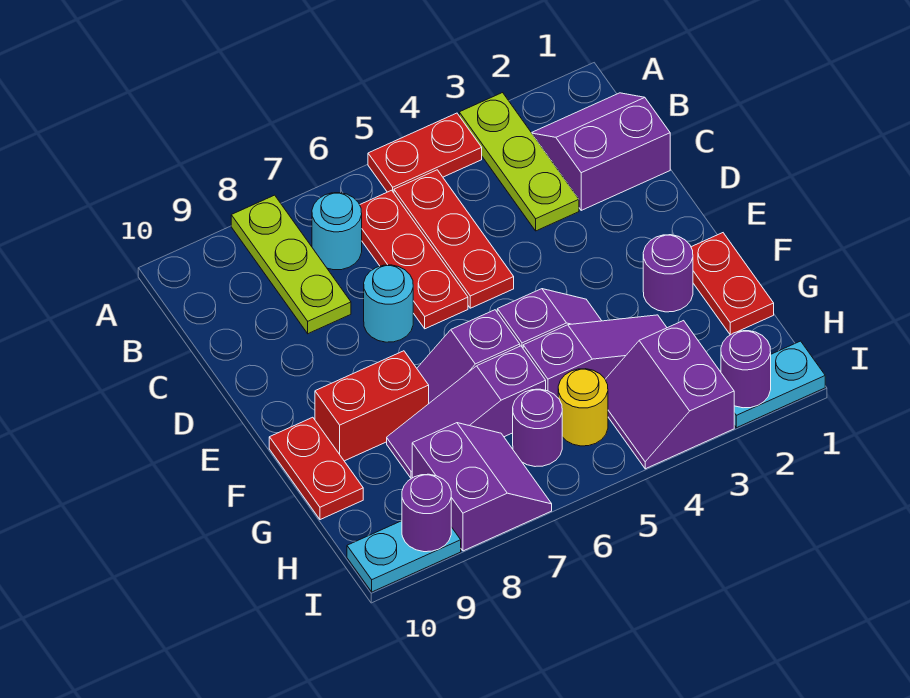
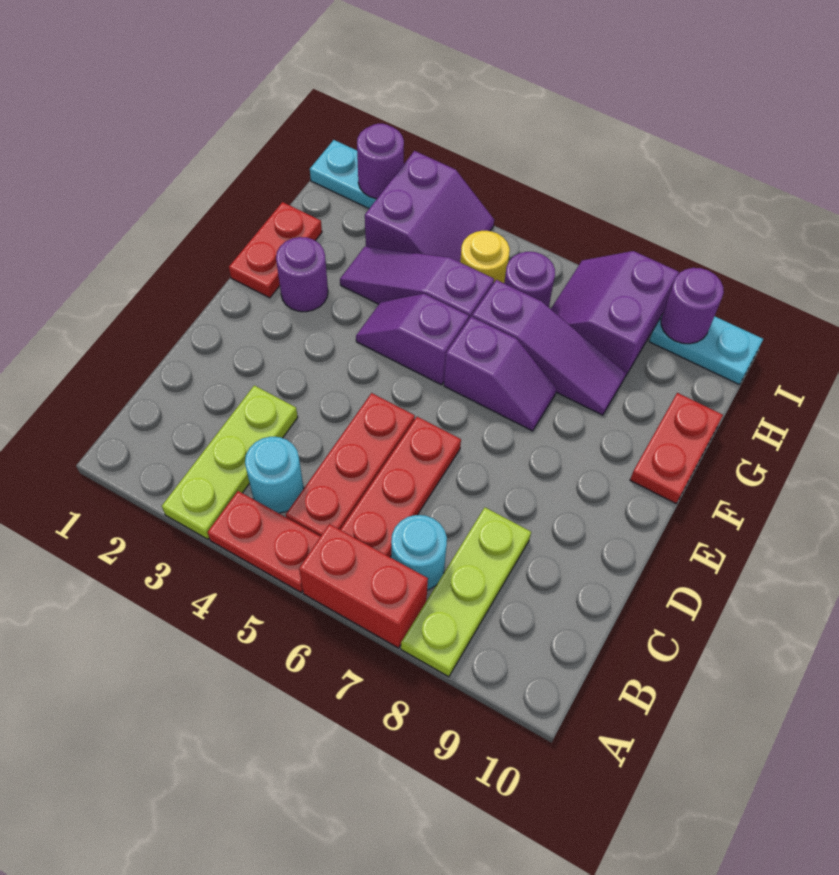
purple slope B1:C2 level 1 top C -> none
cyan round brick D7 level 1 -> cyan round brick B4 level 1
red brick F8:F9 level 1 -> red brick A6:A7 level 1

